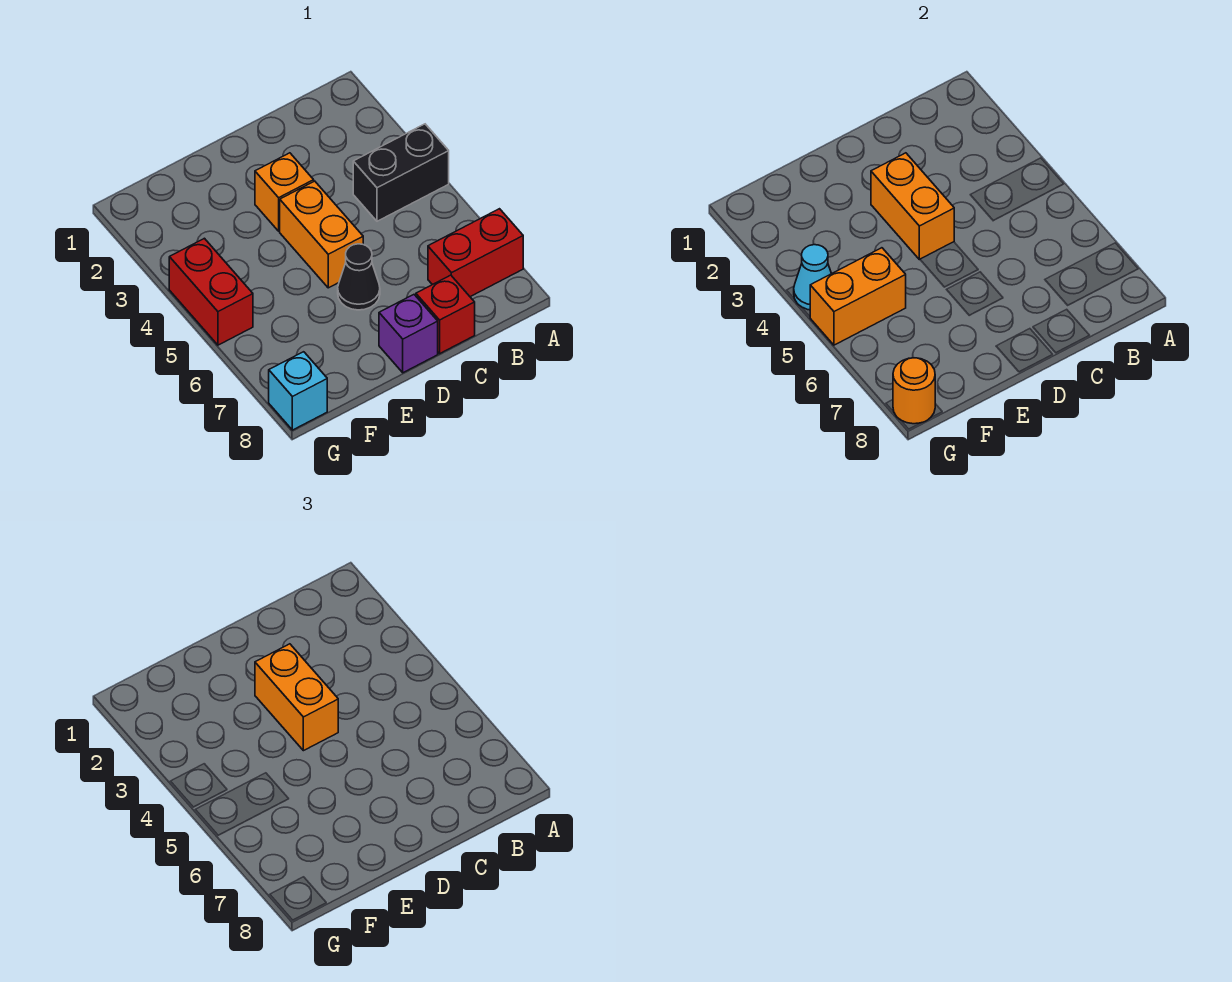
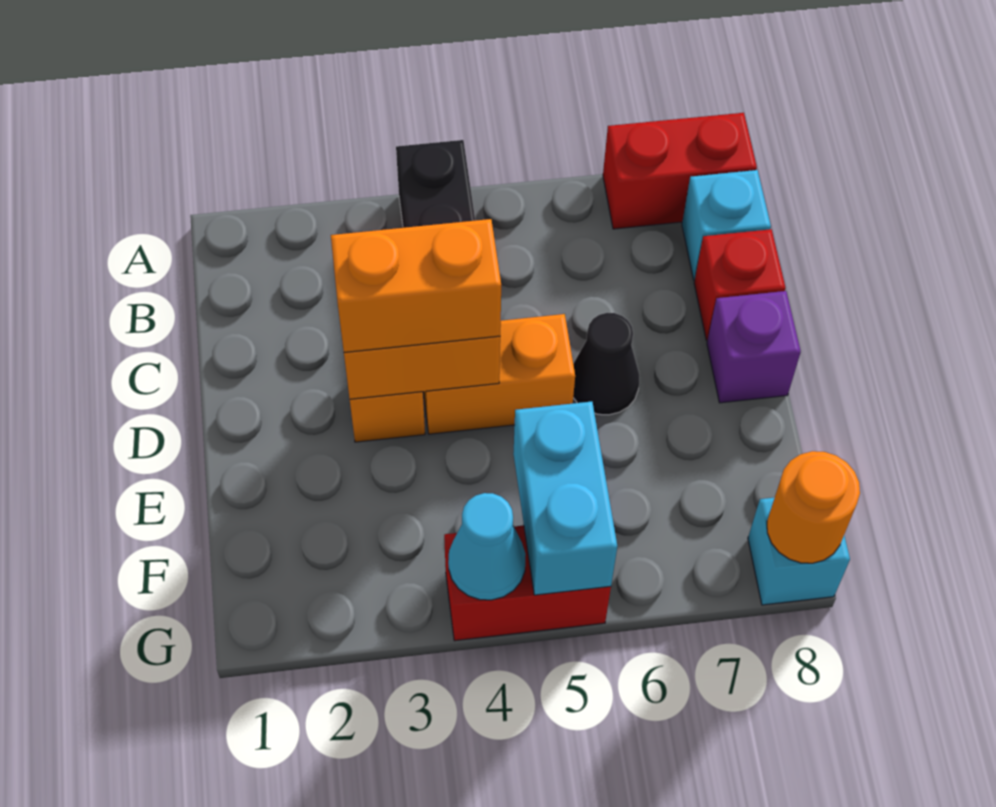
red brick A7:B7 level 1 -> red brick A7:A8 level 1
none -> cyan brick B8 level 1
orange brick F5:G5 level 2 -> cyan brick F5:G5 level 2

